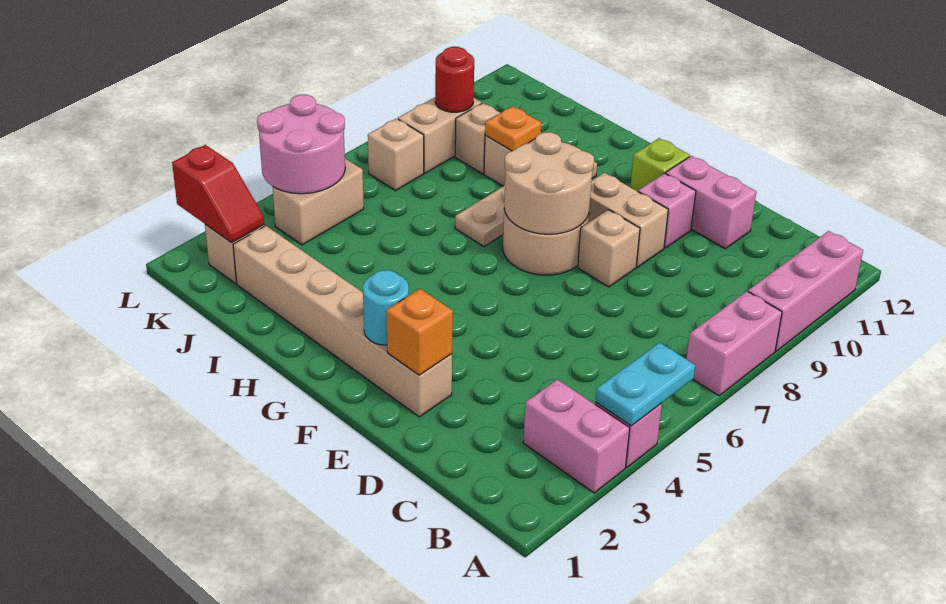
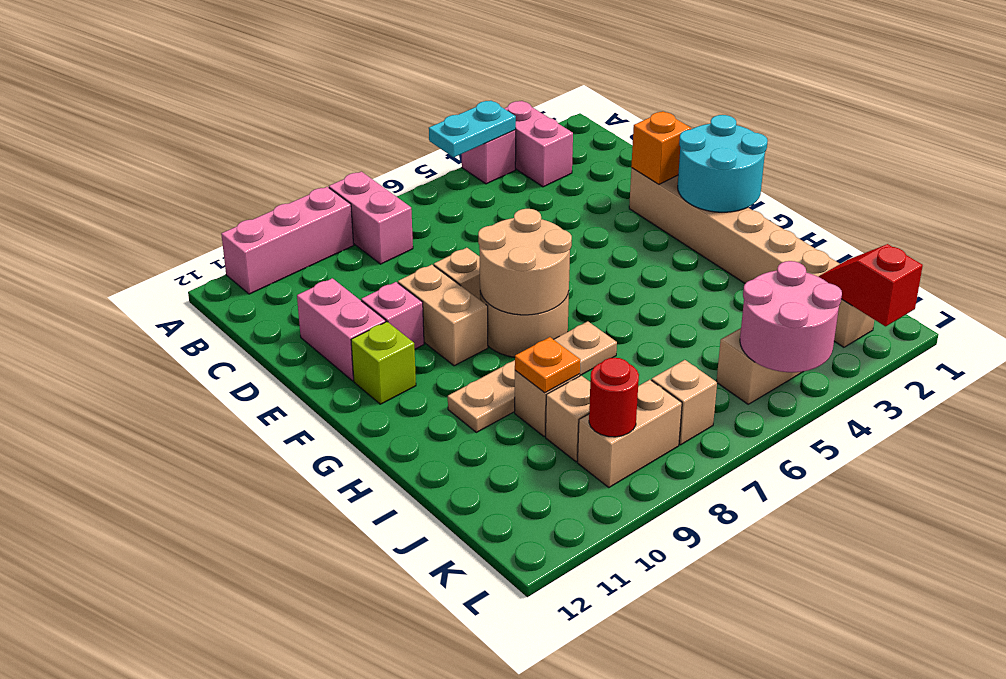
pink brick A7:A8 level 1 -> pink brick A8:B8 level 1
cyan round brick F2 level 2 -> cyan round brick F1:G2 level 2

